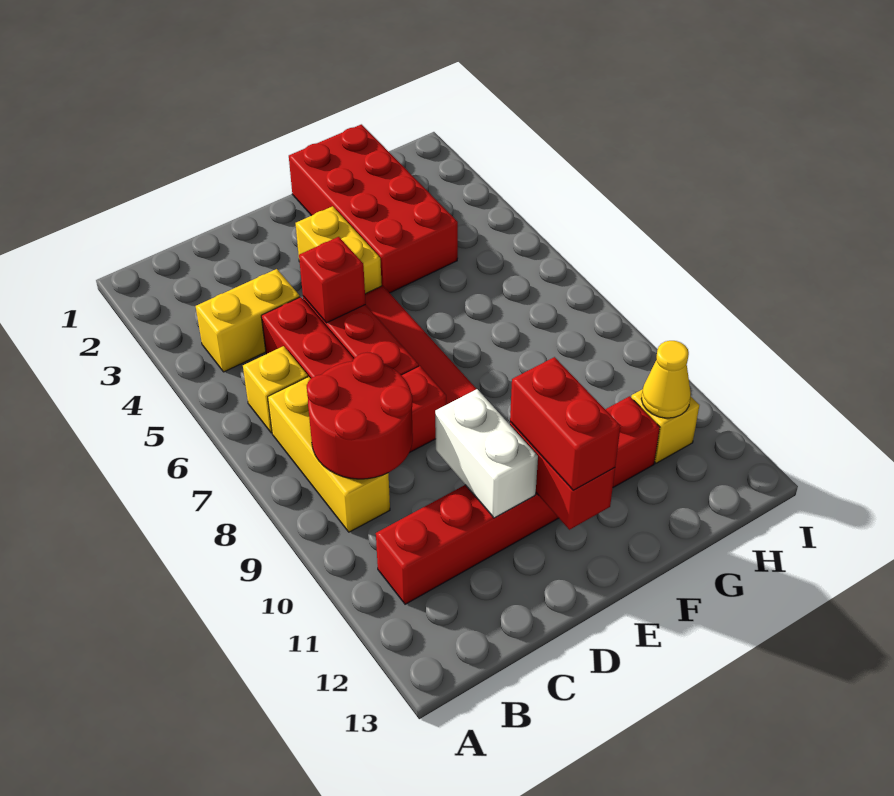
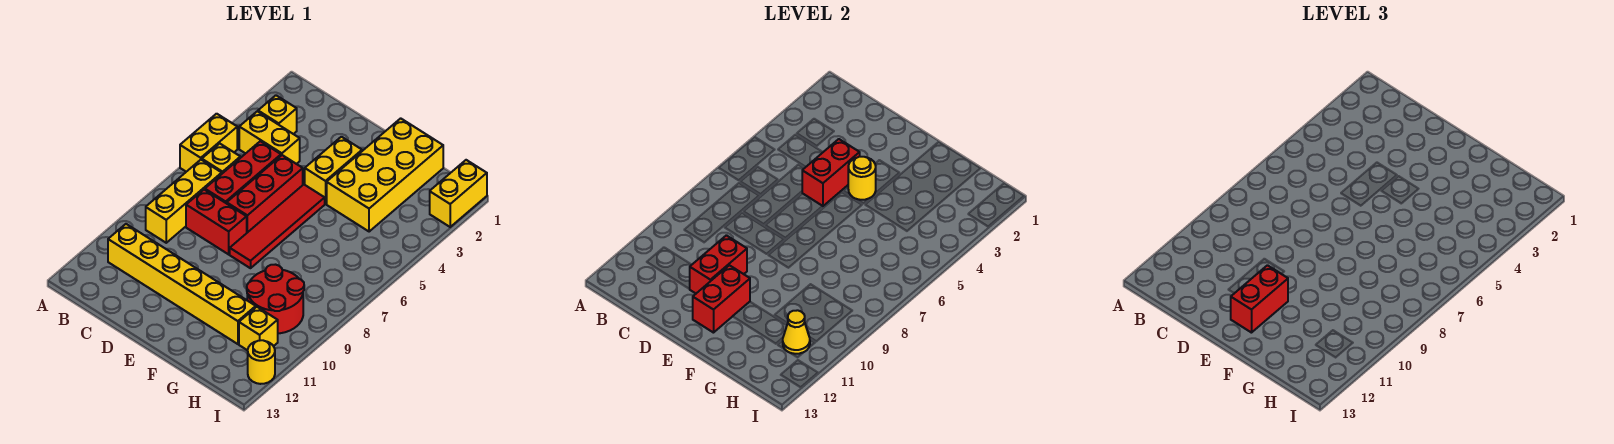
none -> yellow brick A5:A6 level 1
none -> yellow brick B3 level 1
red round brick B8:C9 level 2 -> red round brick G9:H10 level 1
red brick B11:G11 level 1 -> yellow brick B11:G11 level 1
red brick D5 level 2 -> red brick D4:D5 level 2
white brick D10:D11 level 2 -> red brick D10:D11 level 2
none -> yellow round brick E4 level 2
red brick F1:G4 level 1 -> yellow brick F1:G4 level 1
none -> yellow brick I1:I2 level 1
none -> yellow round brick I12 level 1

